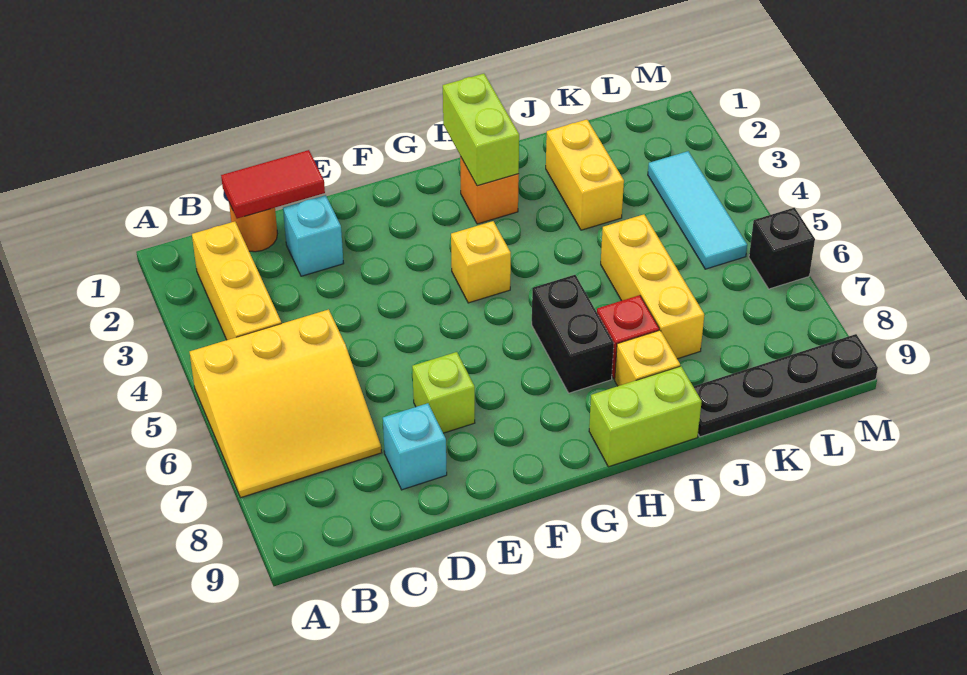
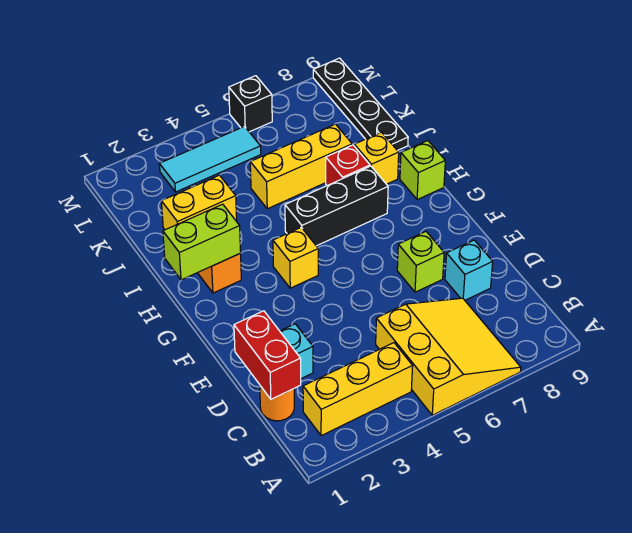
red tile C1:D1 level 2 -> red brick C1:D1 level 2
black brick H6:H7 level 1 -> black brick H5:H7 level 1
lime brick H9:I9 level 1 -> lime brick H9 level 1

